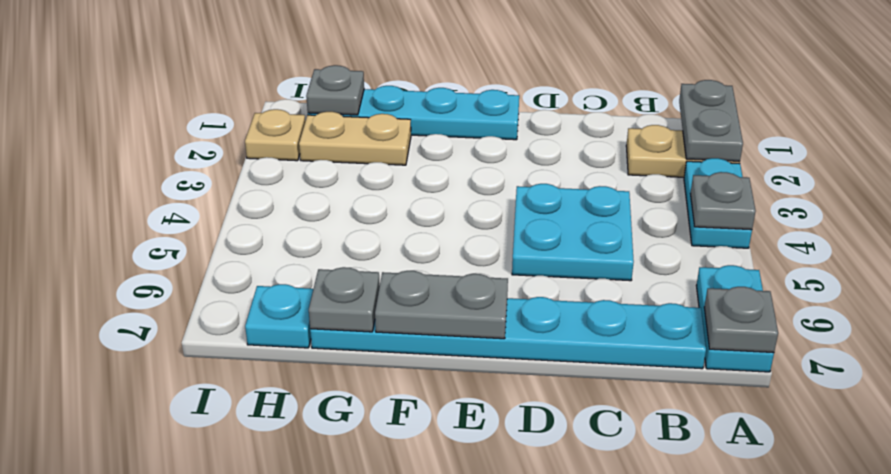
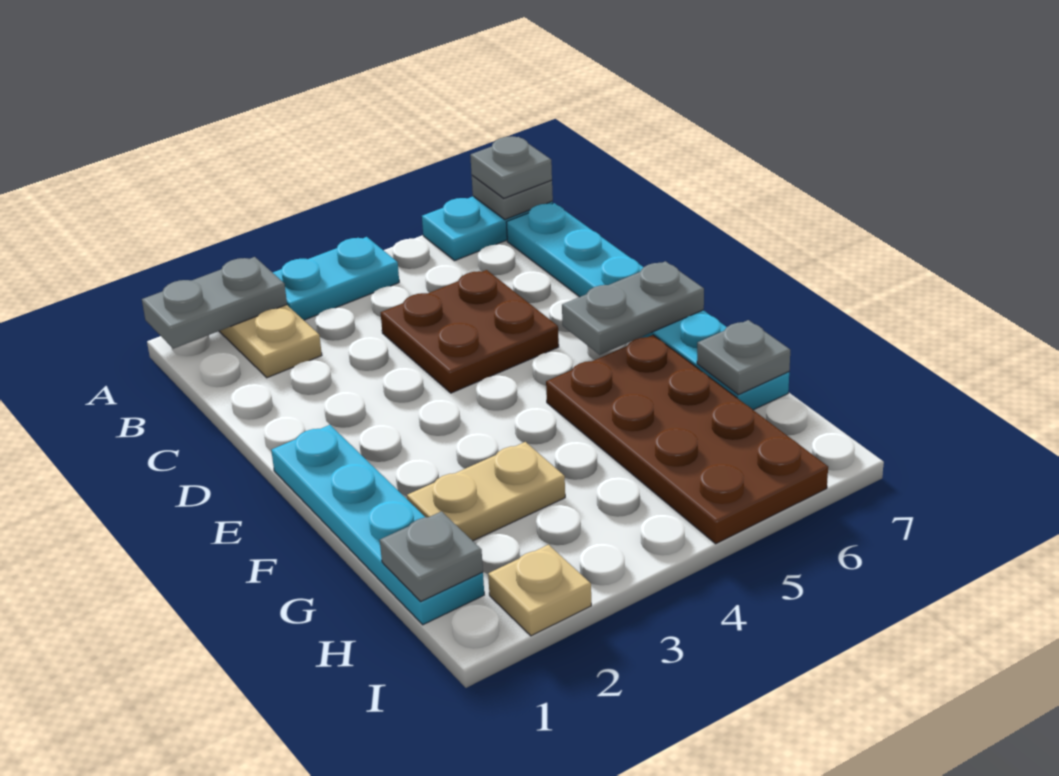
grey plate A4 level 2 -> grey plate A7 level 3
cyan plate C4:D5 level 1 -> brown plate C4:D5 level 1
grey plate E7:F7 level 2 -> grey plate E6:E7 level 2
none -> brown plate F5:I6 level 1
tan plate G2:H2 level 1 -> tan plate G2:G3 level 1
cyan plate H7 level 1 -> none

